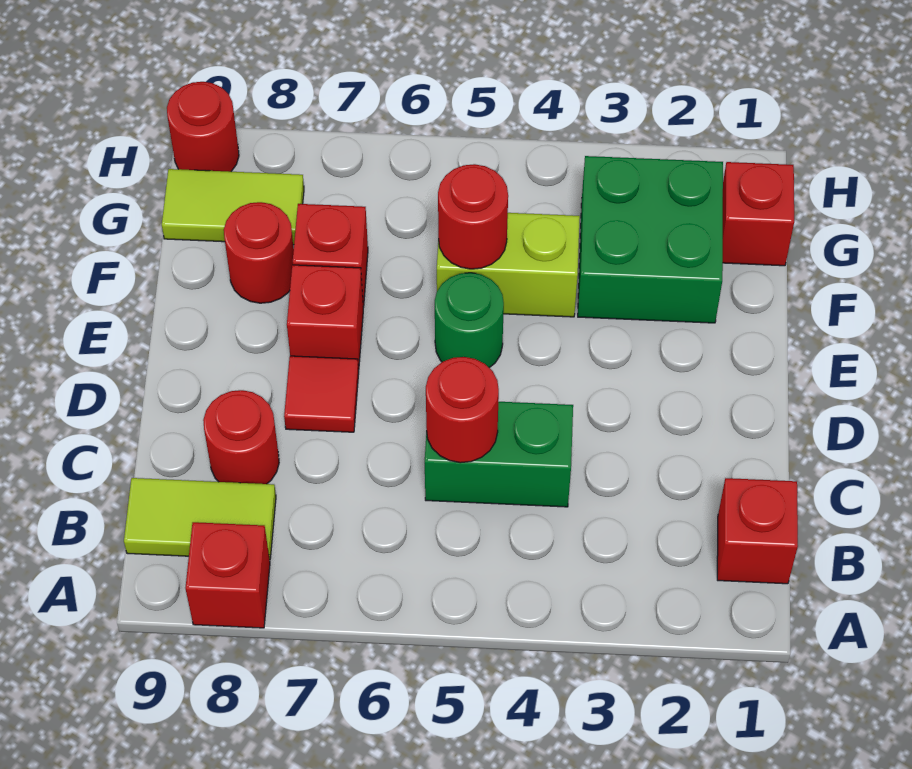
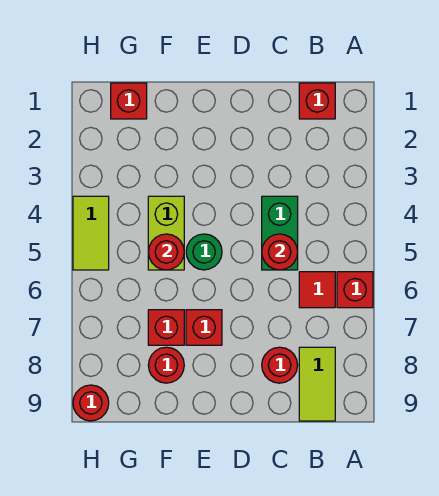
red brick A8 level 1 -> red brick A6 level 1
red tile D7 level 1 -> red tile B6 level 1
green brick F2:G3 level 1 -> none
lime tile G8:G9 level 1 -> lime tile H4:H5 level 1

